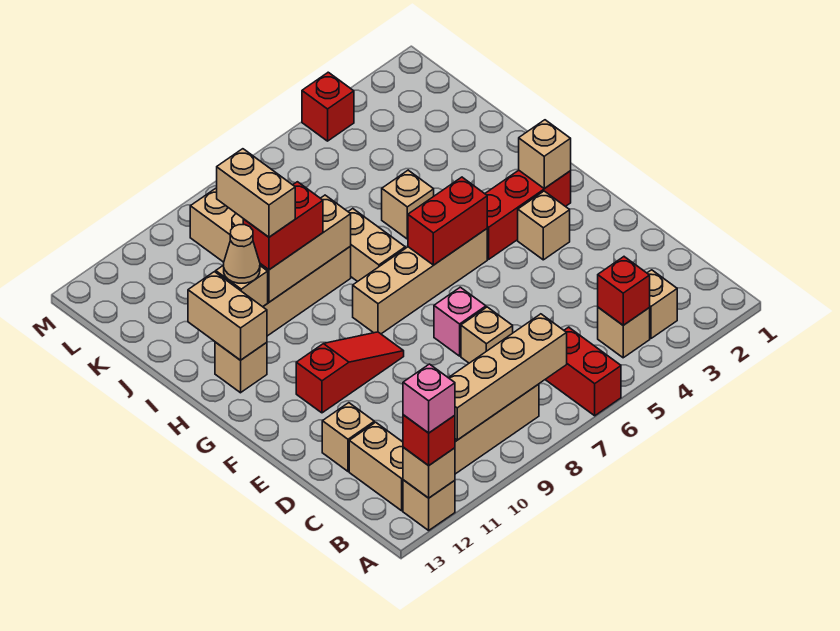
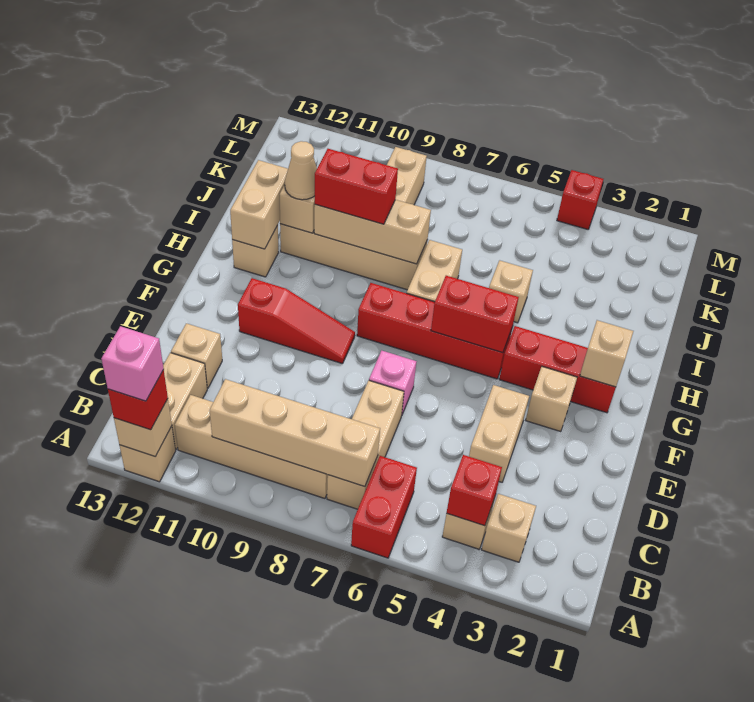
tan brick D7 level 1 -> tan brick B7:D7 level 1
tan brick G5:G8 level 1 -> red brick G5:G8 level 1
tan brick I10:J10 level 4 -> tan brick D4:E4 level 1

